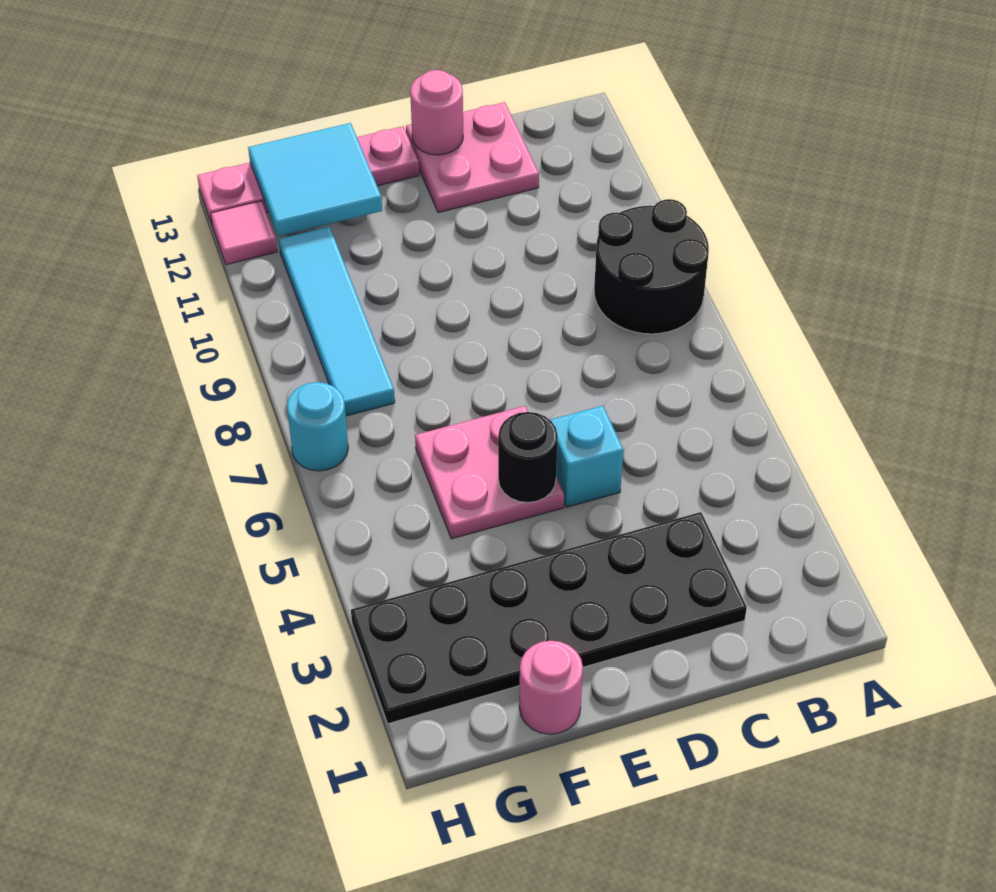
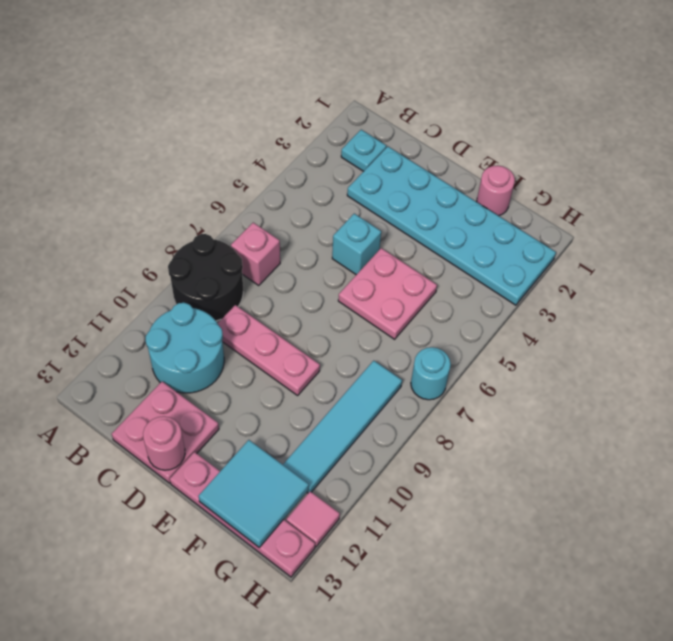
none -> cyan plate B2 level 1
none -> pink brick B7 level 1
none -> cyan round brick B10:C11 level 1
black plate C2:H3 level 1 -> cyan plate C2:H3 level 1
none -> pink plate C9:E9 level 1
black round brick E5 level 2 -> none

